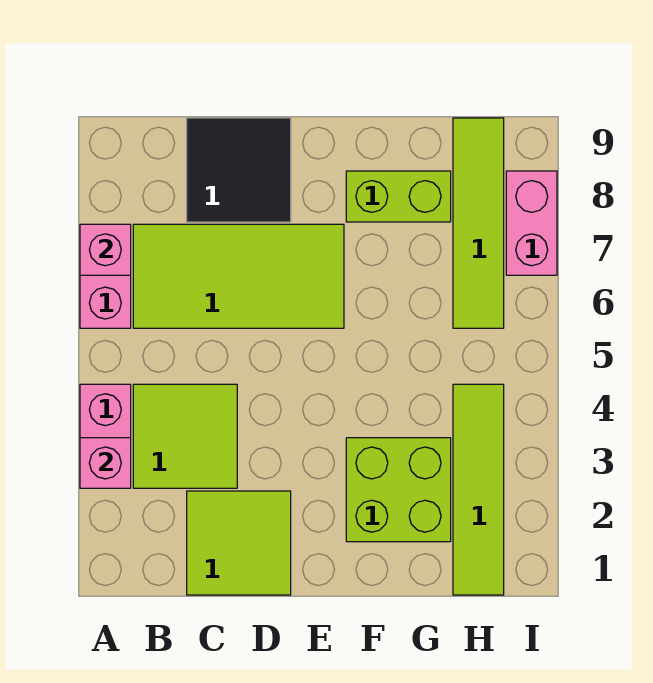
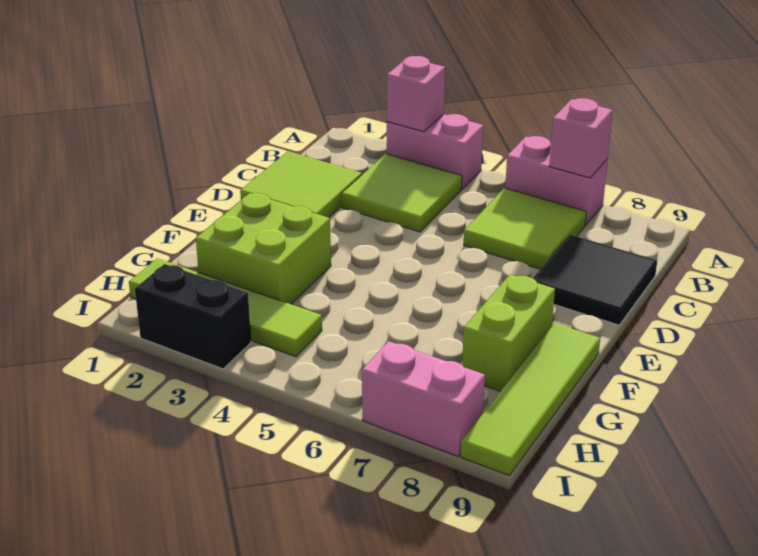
lime tile B6:E7 level 1 -> lime tile B6:C7 level 1
lime tile H6:H9 level 1 -> lime tile F9:I9 level 1
none -> black brick I2:I3 level 1

